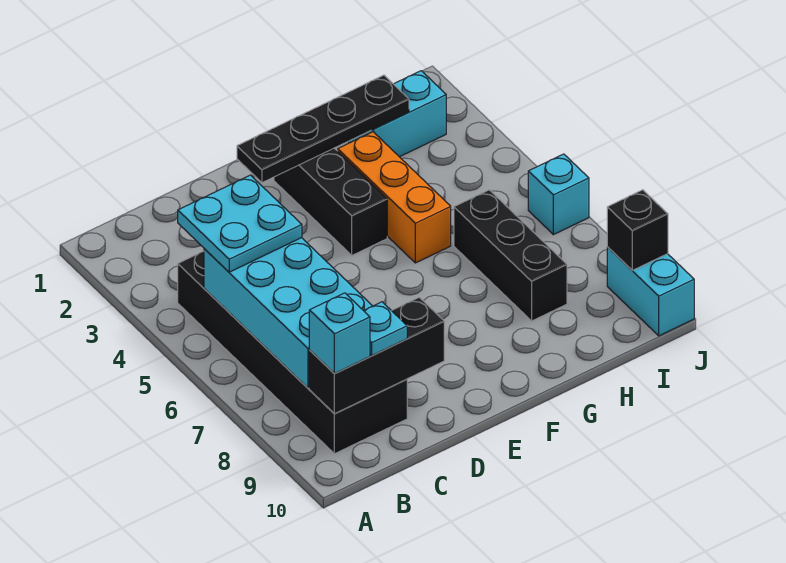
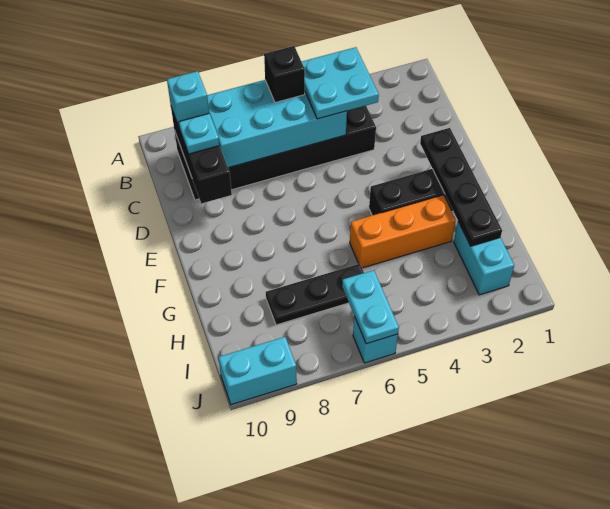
black brick H6:H8 level 1 -> black plate H6:H8 level 1
none -> cyan plate I6:J6 level 2
black brick J9 level 2 -> black brick B6 level 3

